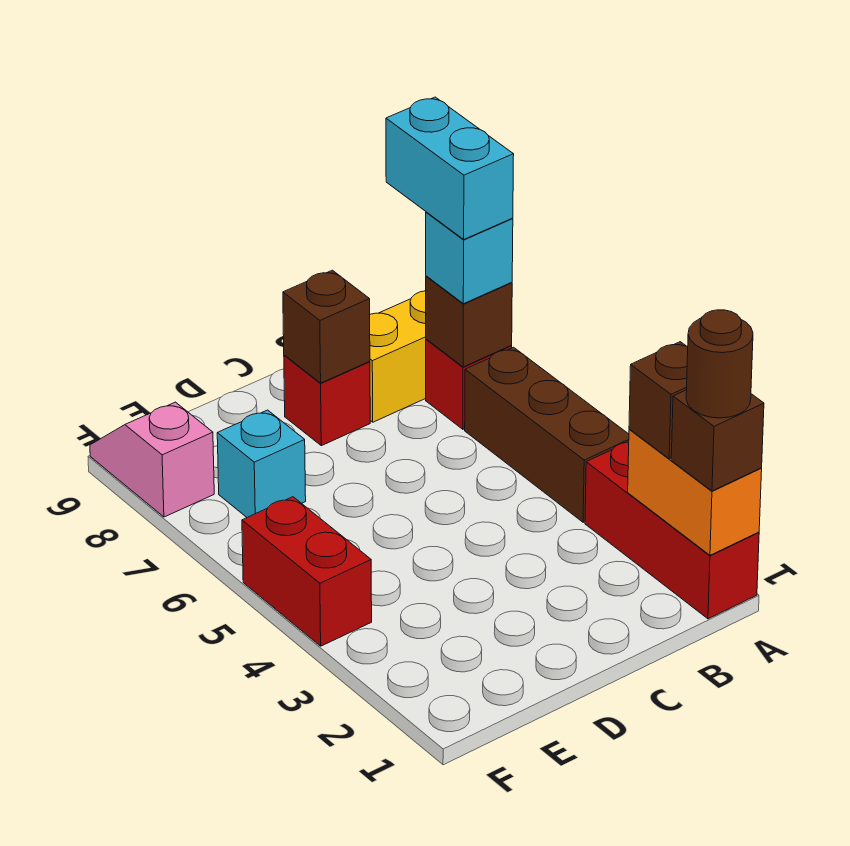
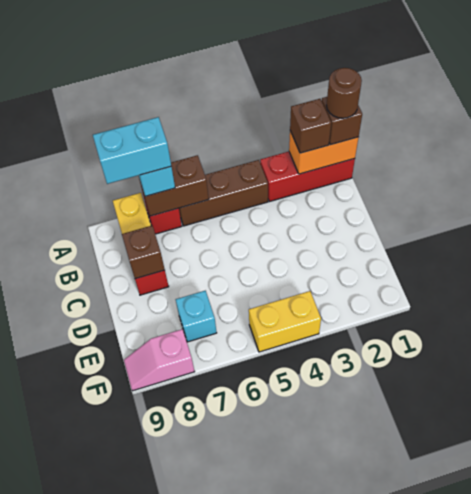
brown brick A7 level 2 -> brown brick A6:A7 level 2
red brick F4:F5 level 1 -> yellow brick F4:F5 level 1

